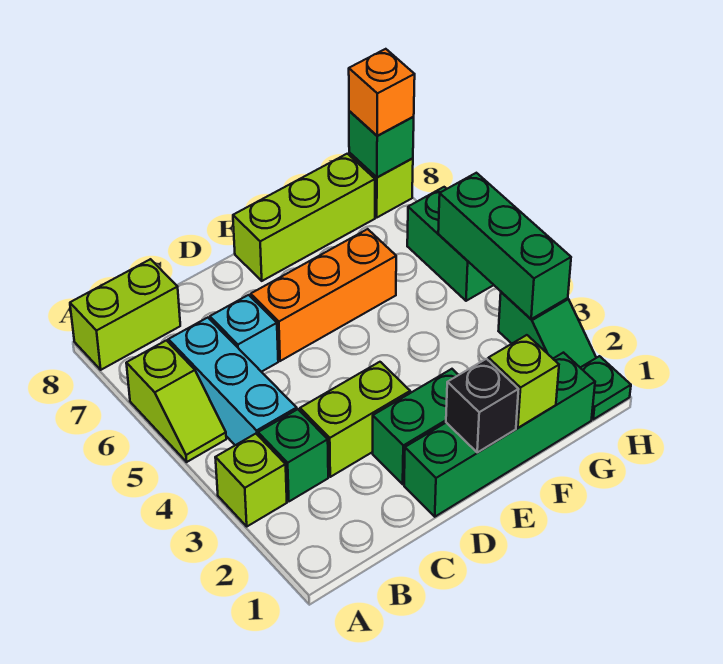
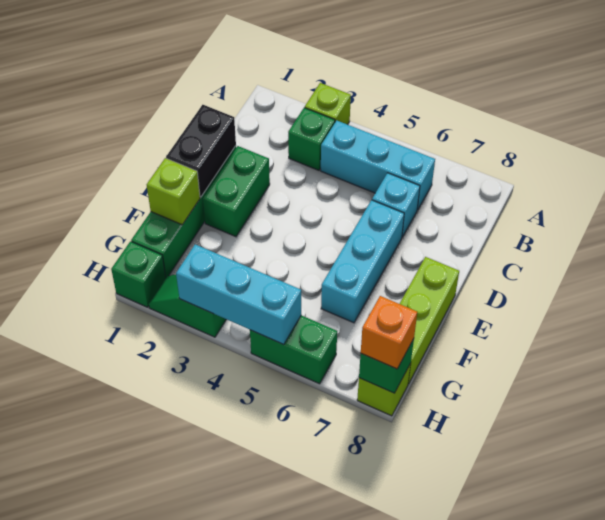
lime slope A5:A6 level 1 top 6 -> none
lime brick A8:B8 level 1 -> none
lime brick C3:D3 level 1 -> none
orange brick D6:F6 level 1 -> cyan brick D6:F6 level 1
black brick E1 level 2 -> black brick D1:E1 level 2
green plate H1 level 1 -> green brick H1 level 1
green brick H3:H5 level 2 -> cyan brick H3:H5 level 2

